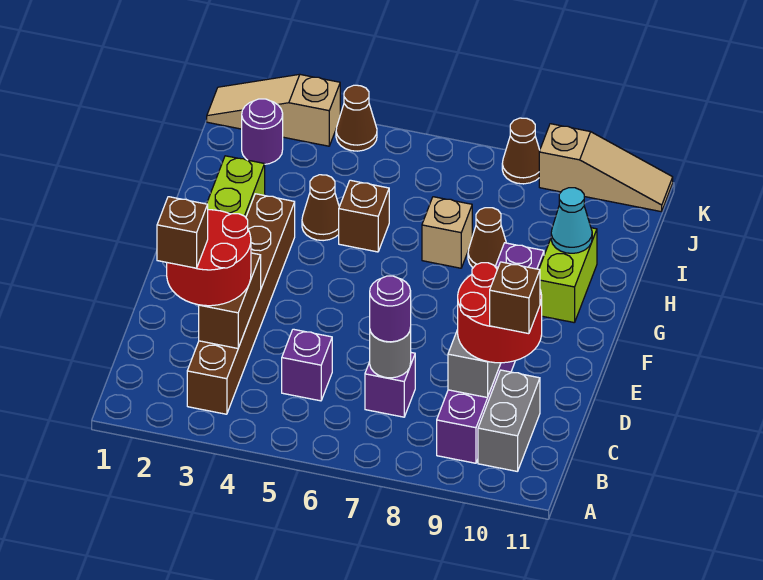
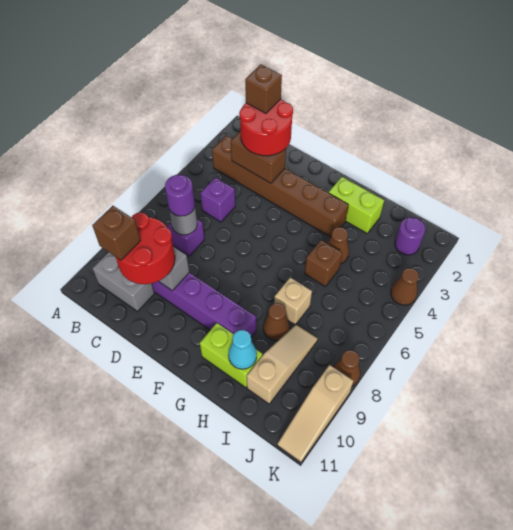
tan slope K1:K3 level 1 top 3 -> tan slope I8:I10 level 1 top 10

